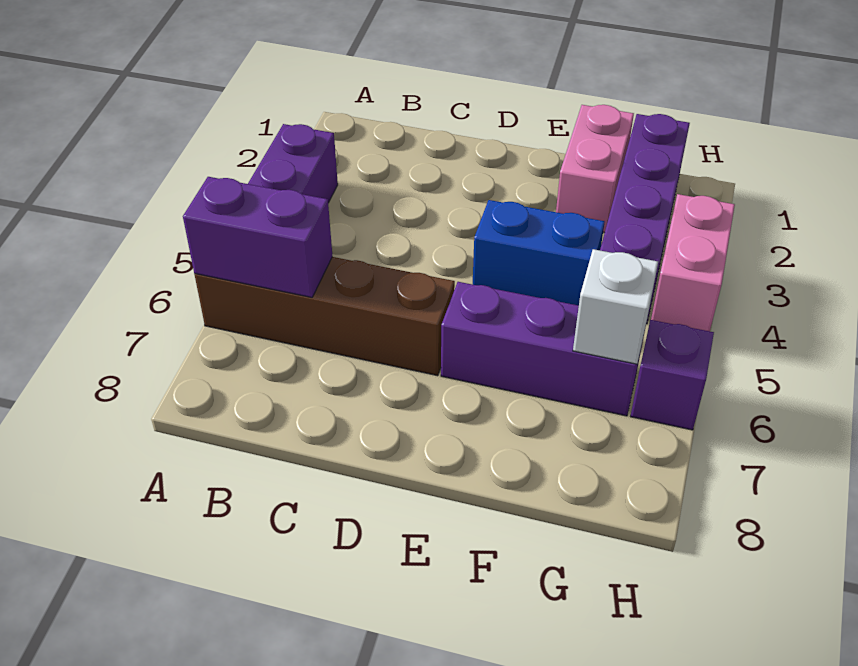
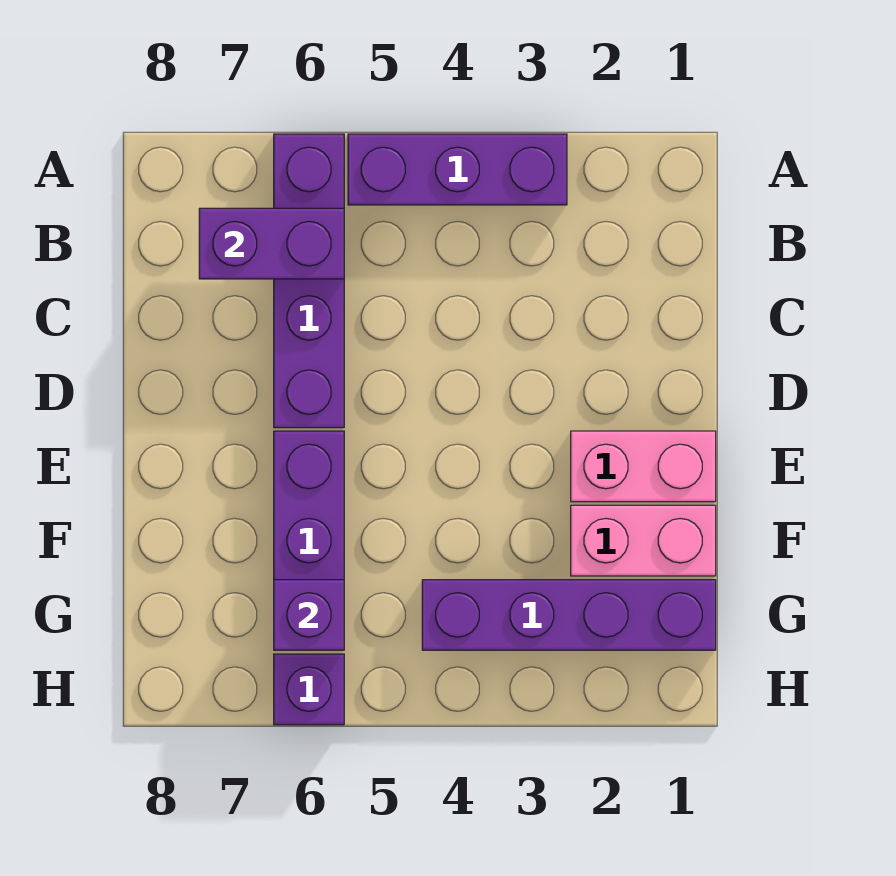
brown brick A6:D6 level 1 -> purple brick A6:D6 level 1
purple brick A6:B6 level 2 -> purple brick B6:B7 level 2
blue brick E4:F4 level 1 -> none
white brick G6 level 2 -> purple brick G6 level 2
pink brick H3:H4 level 1 -> pink brick E1:E2 level 1

